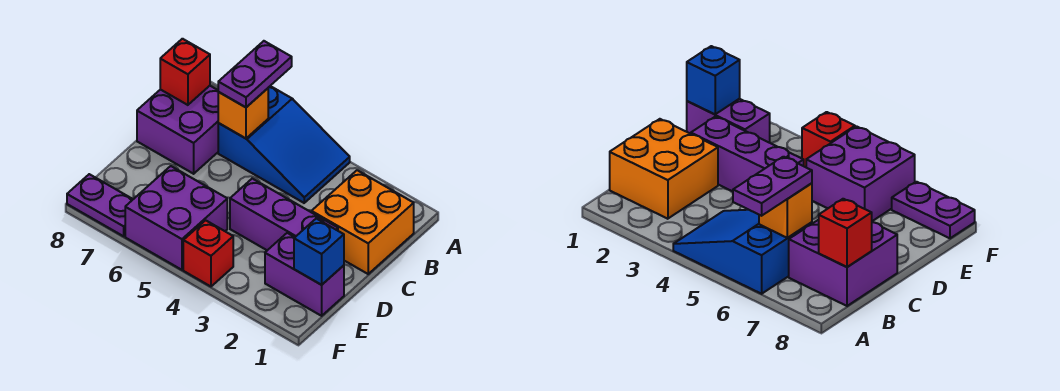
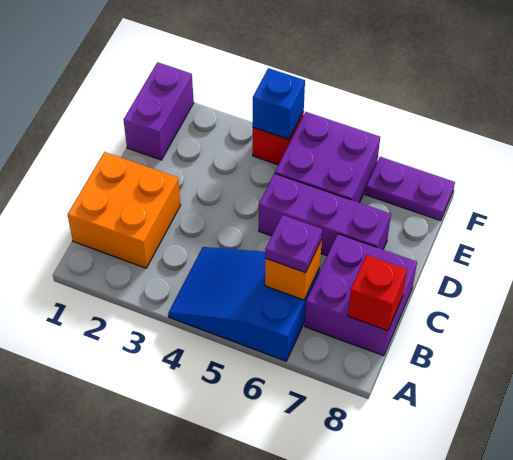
purple plate A6:B6 level 3 -> purple plate B6 level 3
purple brick D2:D4 level 1 -> purple brick D5:D7 level 1
purple brick E1:E2 level 1 -> purple brick E1:F1 level 1
blue brick E1 level 2 -> blue brick F4 level 2

